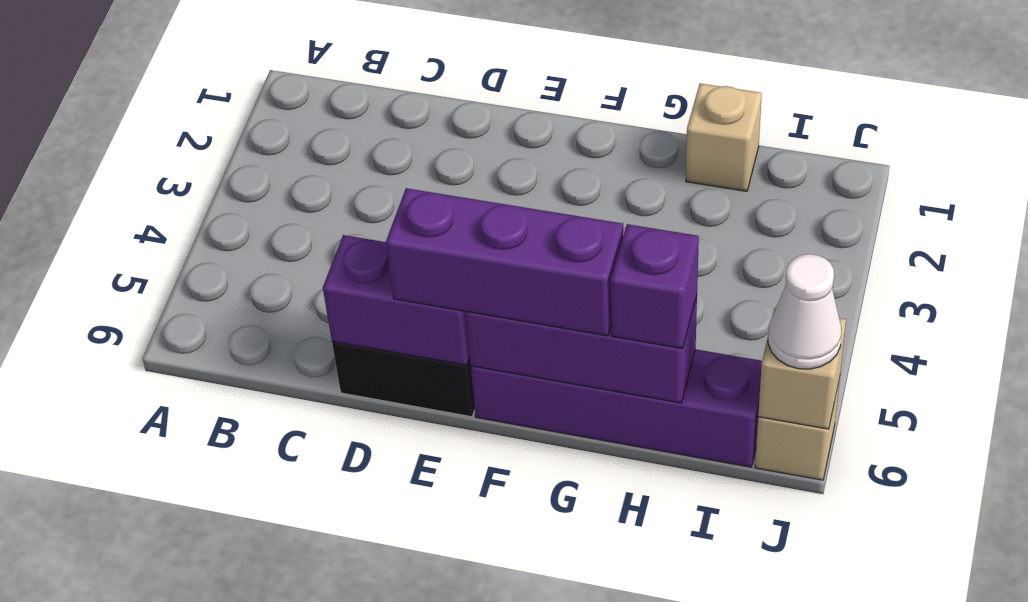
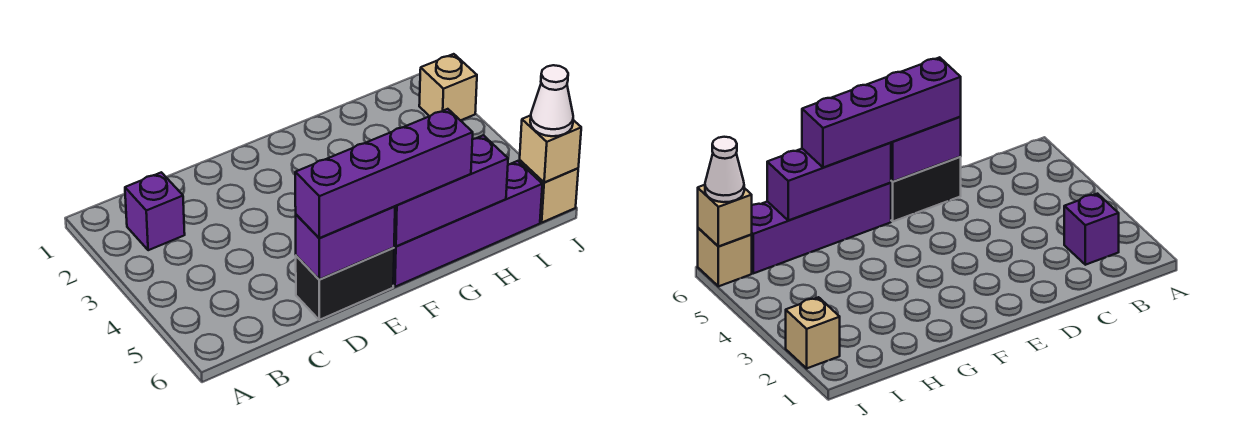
purple brick E6:G6 level 3 -> purple brick D6:G6 level 3
tan brick H1 level 1 -> tan brick J2 level 1
purple brick H6 level 3 -> purple brick B2 level 1

